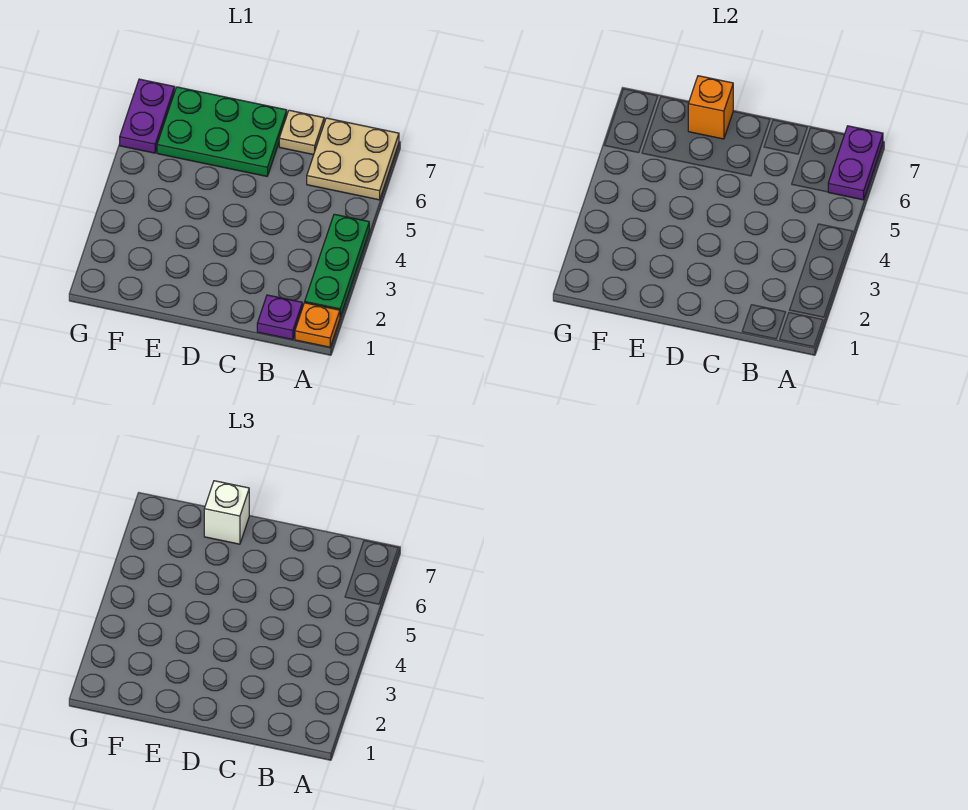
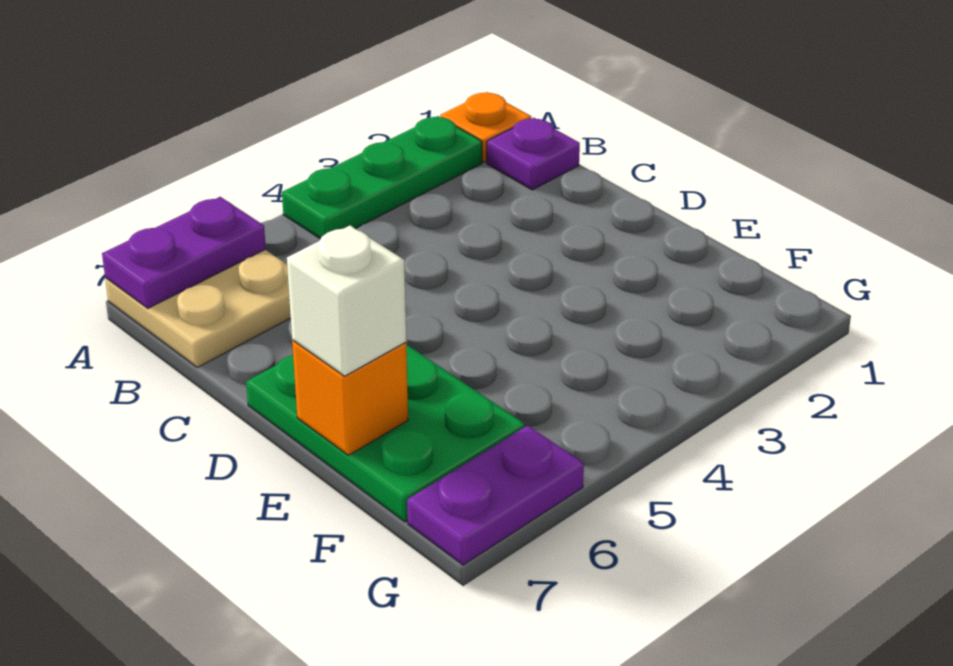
tan plate C7 level 1 -> none

